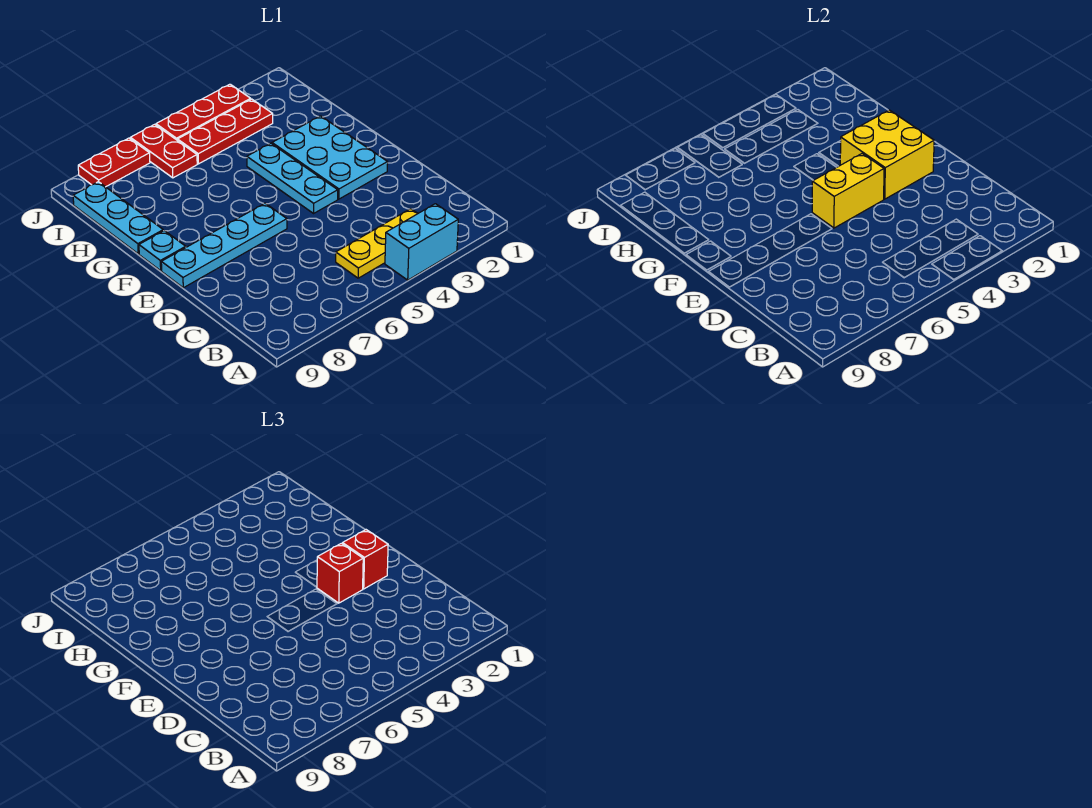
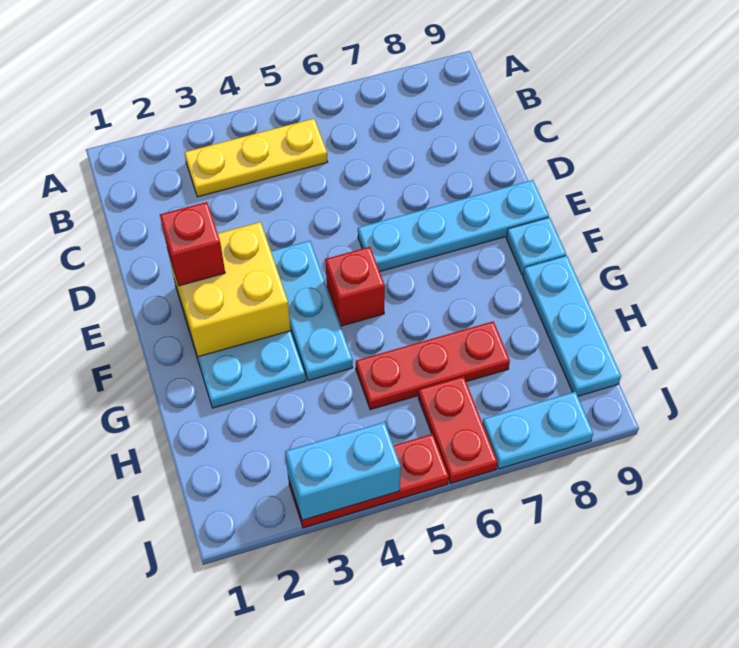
cyan brick A3:A4 level 1 -> cyan brick J3:J4 level 2
red brick E3 level 3 -> red brick F5 level 1
yellow brick E4:E5 level 2 -> none
red plate I3:I5 level 1 -> red plate H5:H7 level 1
red plate J7:J8 level 1 -> cyan plate J7:J8 level 1

